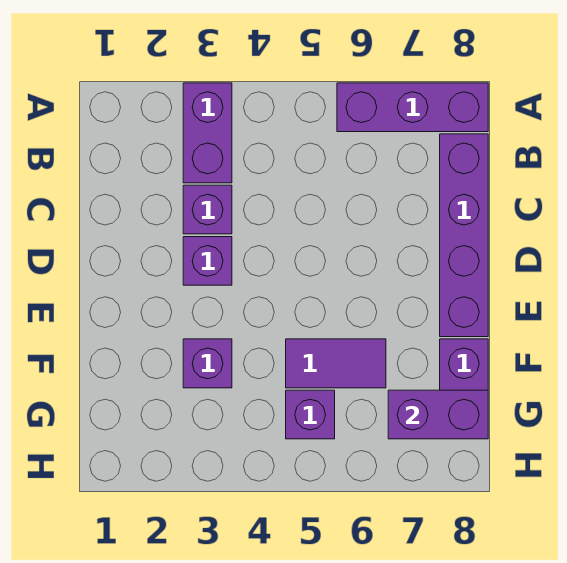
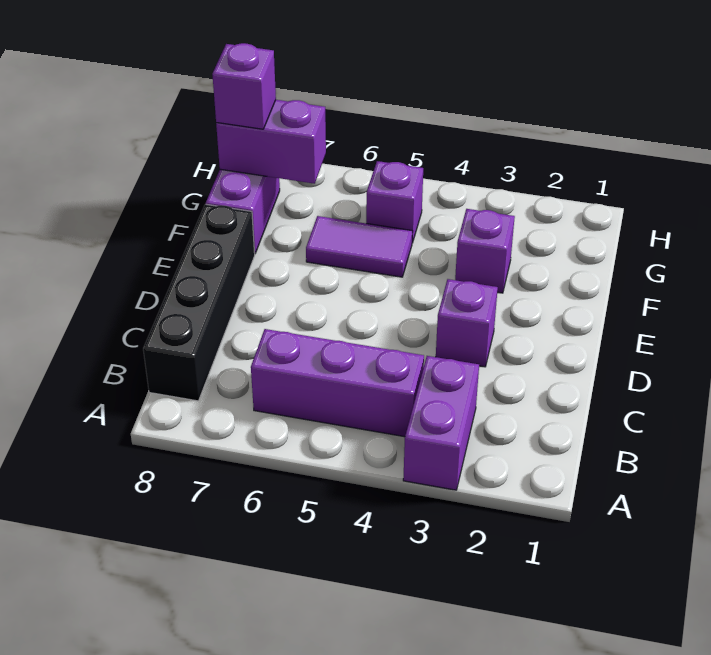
purple brick A6:A8 level 1 -> purple brick B4:B6 level 1
purple brick B8:E8 level 1 -> black brick B8:E8 level 1
purple brick C3 level 1 -> purple brick G8 level 3

